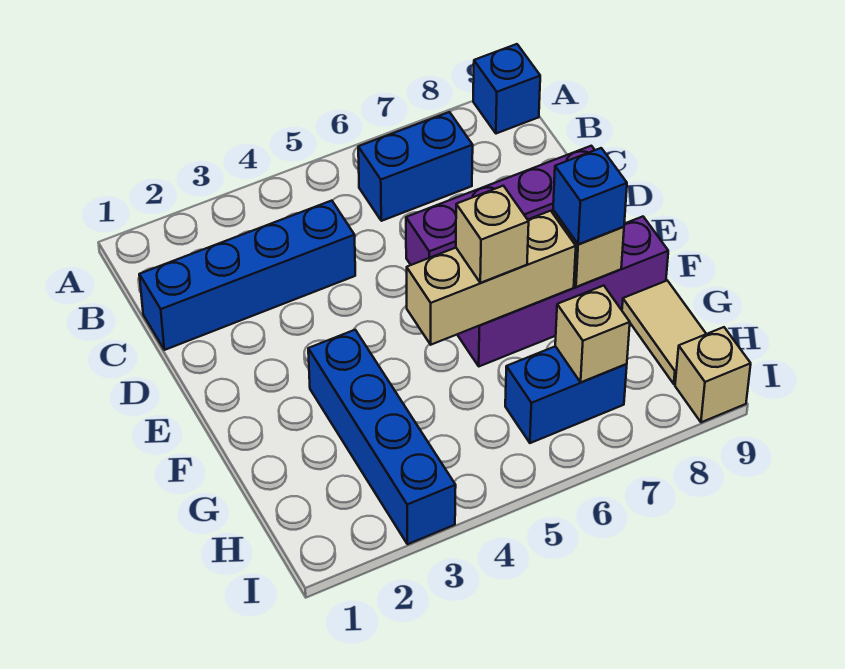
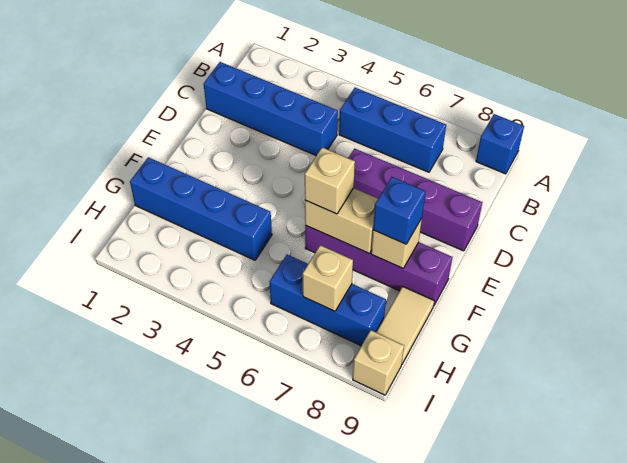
blue brick B6:B7 level 1 -> blue brick B5:B7 level 1
blue brick F3:I3 level 1 -> blue brick G1:G4 level 1
tan brick F5:F7 level 2 -> tan brick F6:F7 level 2
blue brick H6:H7 level 1 -> blue brick H6:H8 level 1

